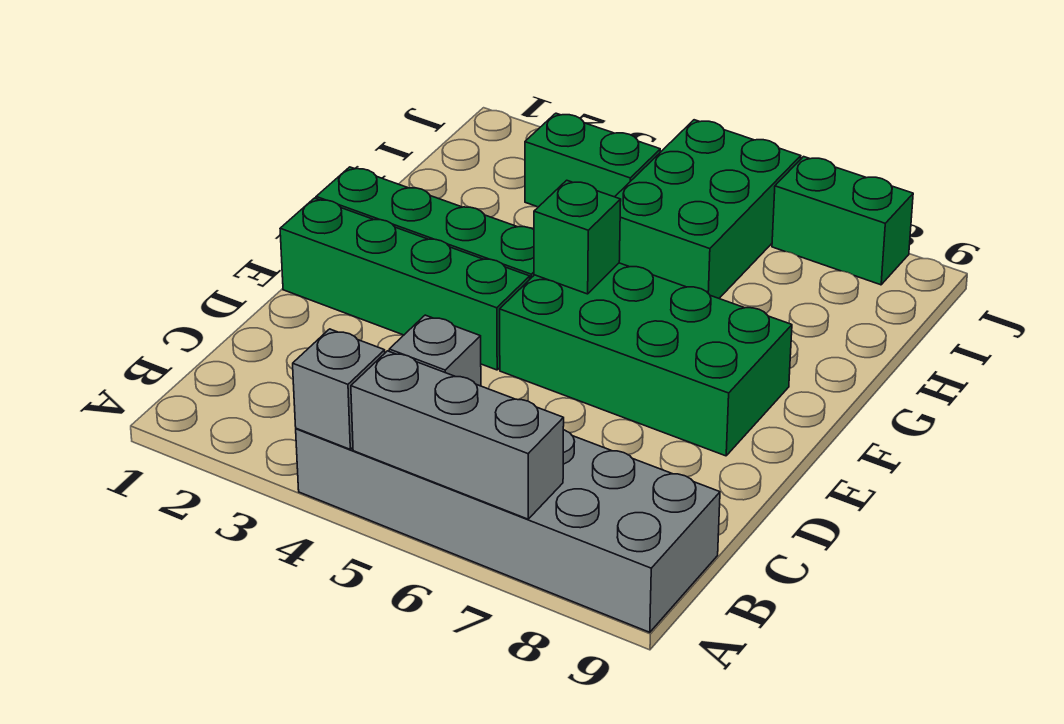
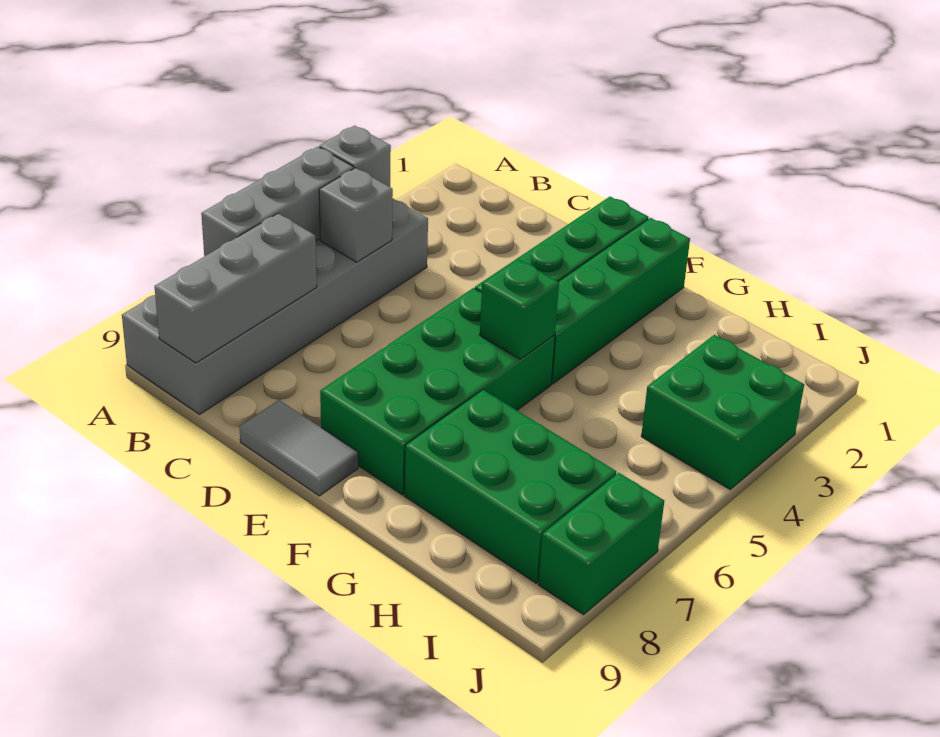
none -> grey brick B7:B9 level 2
none -> grey tile D9:E9 level 1
green brick H5:J6 level 1 -> green brick G7:I8 level 1
green brick I3:I4 level 1 -> green brick I3:J4 level 1

